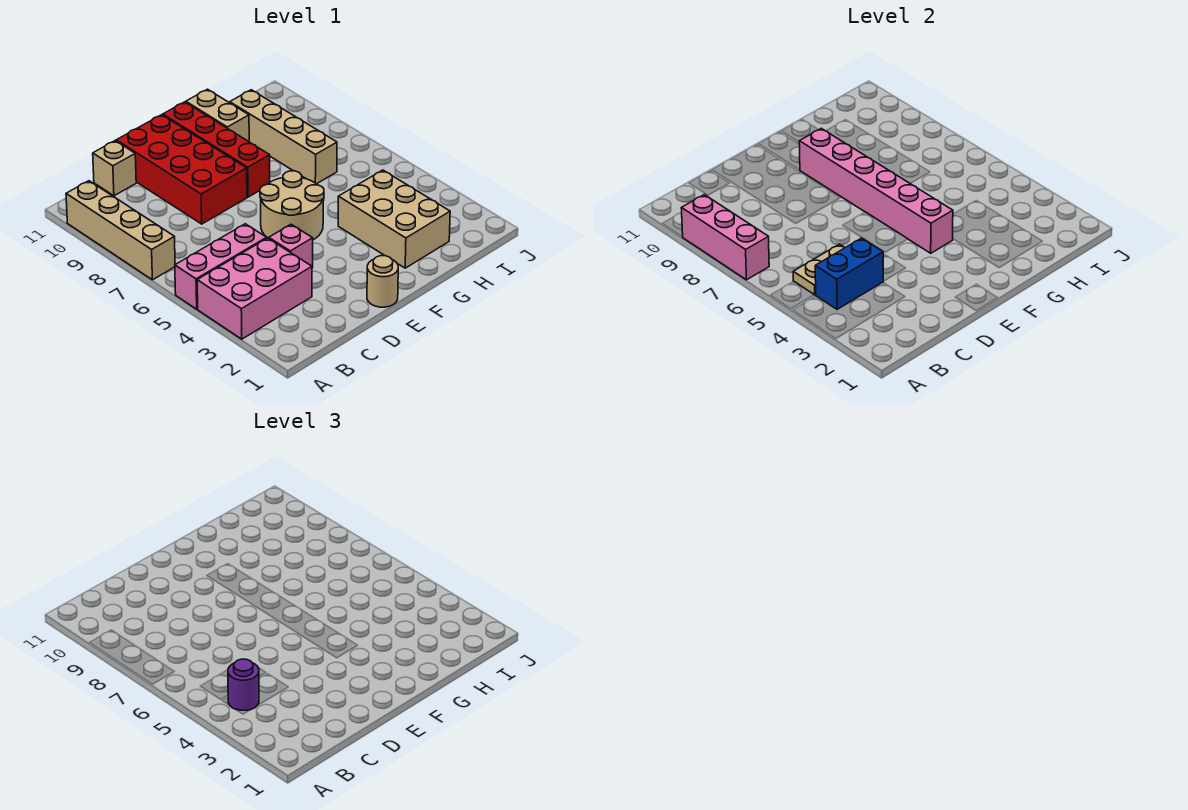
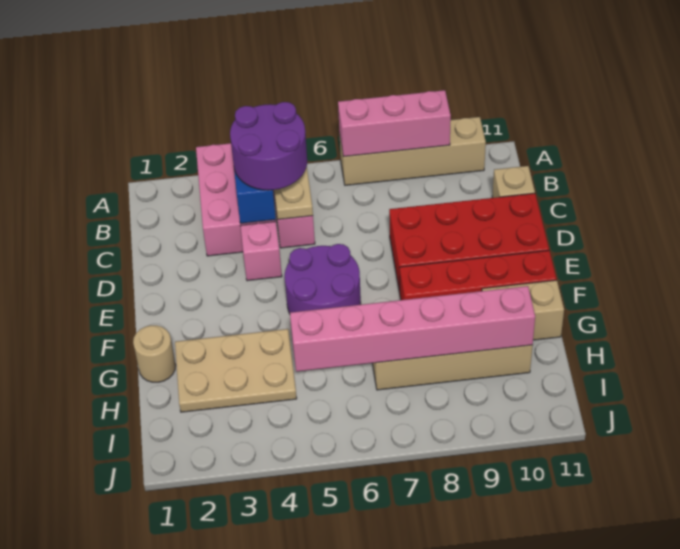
purple round brick B4 level 3 -> purple round brick B4:C5 level 3
tan round brick E1 level 1 -> tan round brick G1 level 1
tan round brick E5:F6 level 1 -> purple round brick E5:F6 level 1
pink brick F4:F9 level 2 -> pink brick H5:H10 level 2
tan brick G2:H4 level 1 -> tan plate G2:H4 level 1

